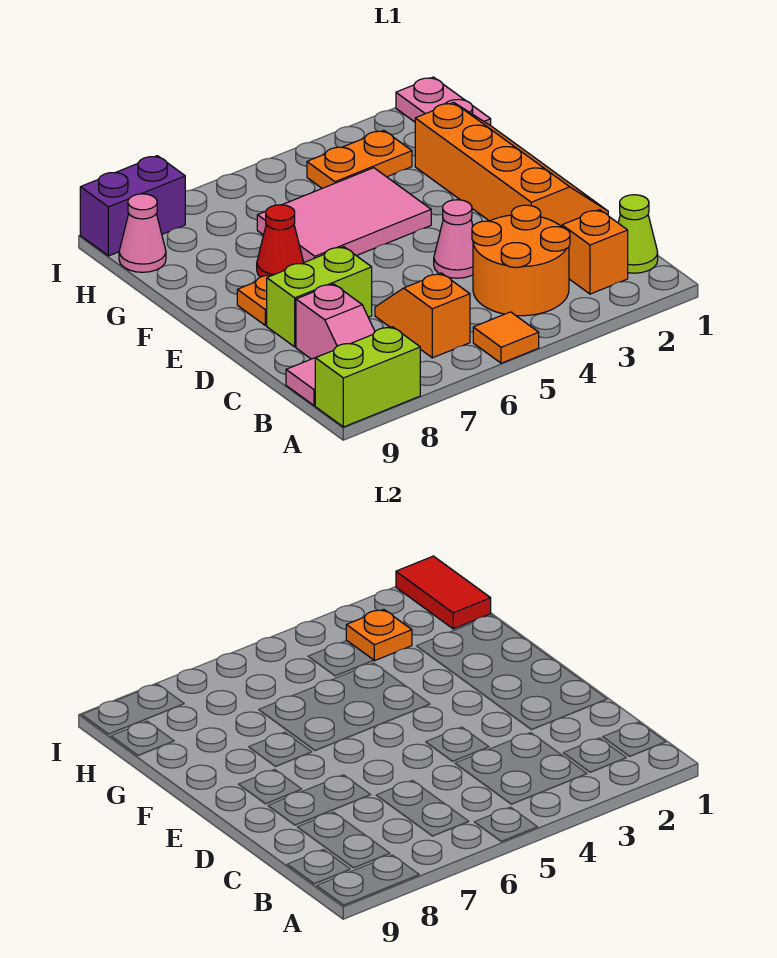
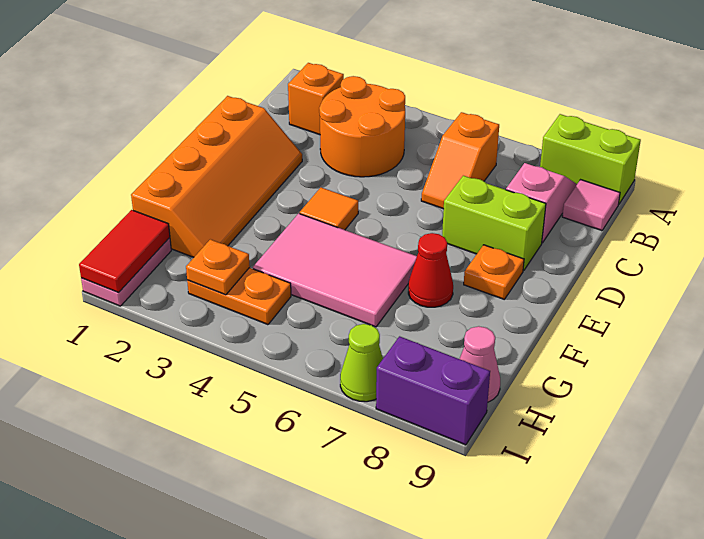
orange tile A5 level 1 -> orange tile E4 level 1
lime cone B1 level 1 -> lime cone I7 level 1
orange slope D1:G2 level 1 top 2 -> orange slope D1:G2 level 1 top 1
pink cone D4 level 1 -> none

